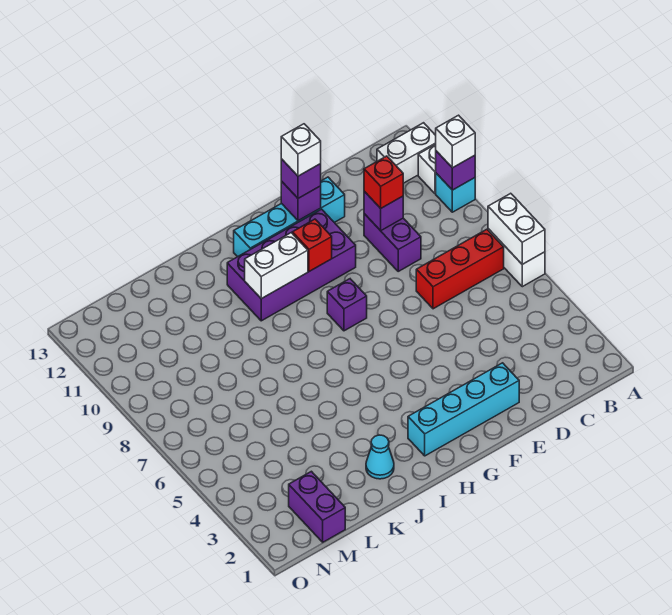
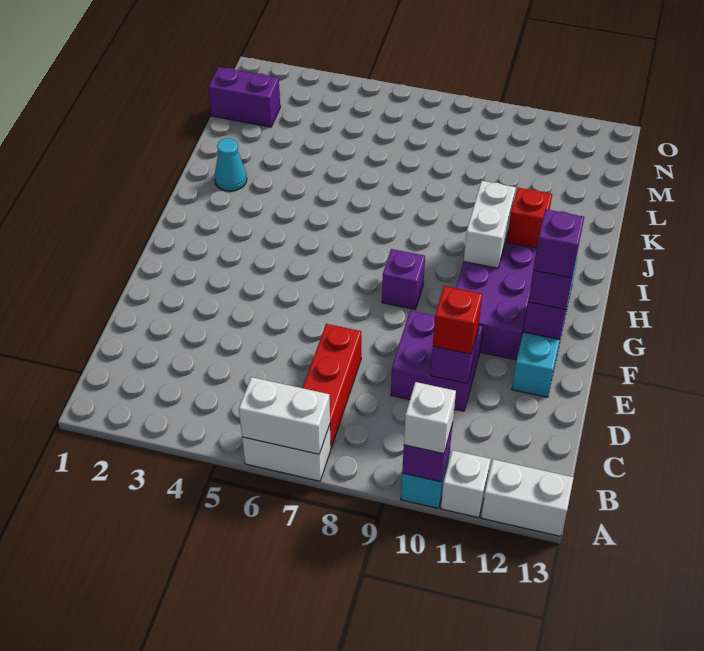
white brick A12:B12 level 1 -> white brick A12:A13 level 1
purple brick D9:D10 level 1 -> purple brick D9:E10 level 1
cyan brick E2:H2 level 1 -> none
white brick F12 level 4 -> purple brick F12 level 4
red brick G10 level 2 -> red brick I11 level 2

